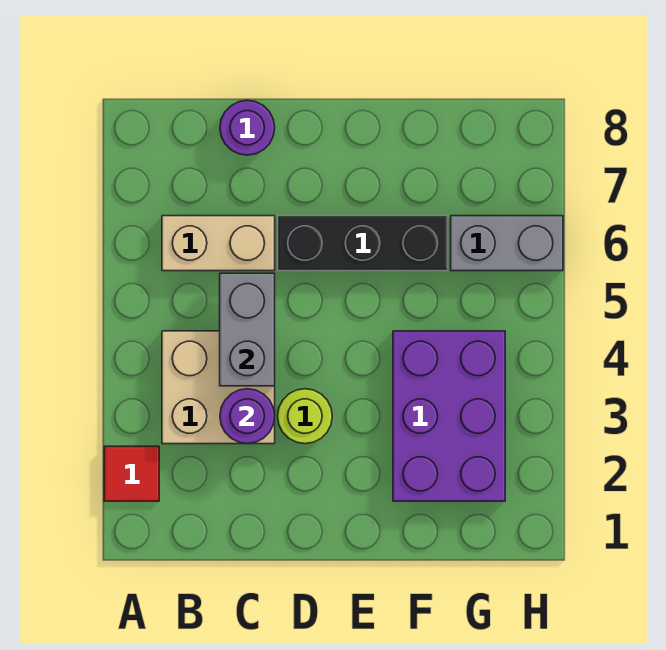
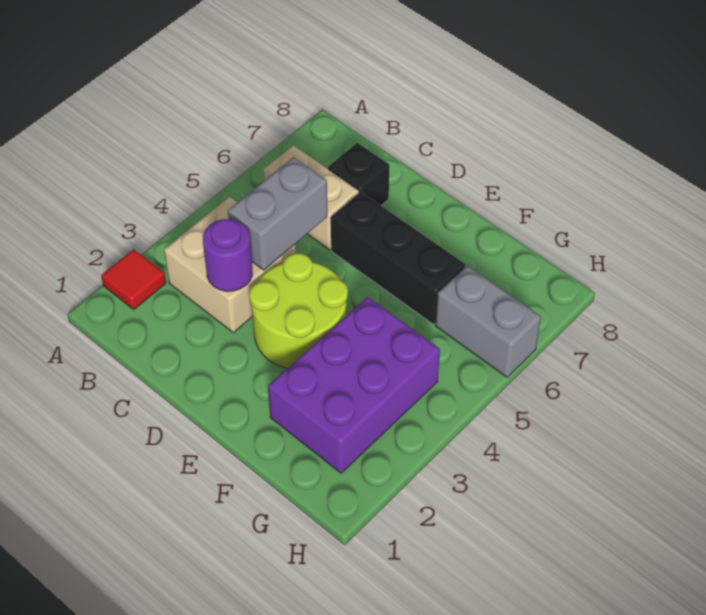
none -> black brick C7 level 1
purple round brick C8 level 1 -> none
lime round brick D3 level 1 -> lime round brick D3:E4 level 1

